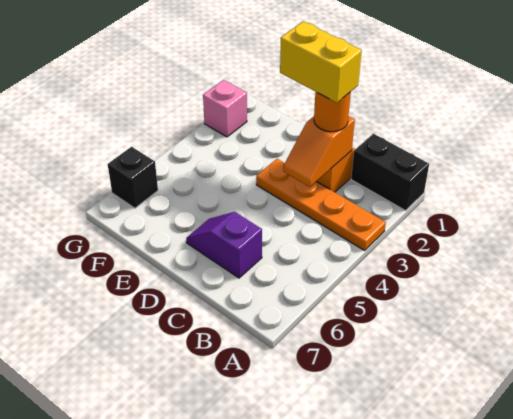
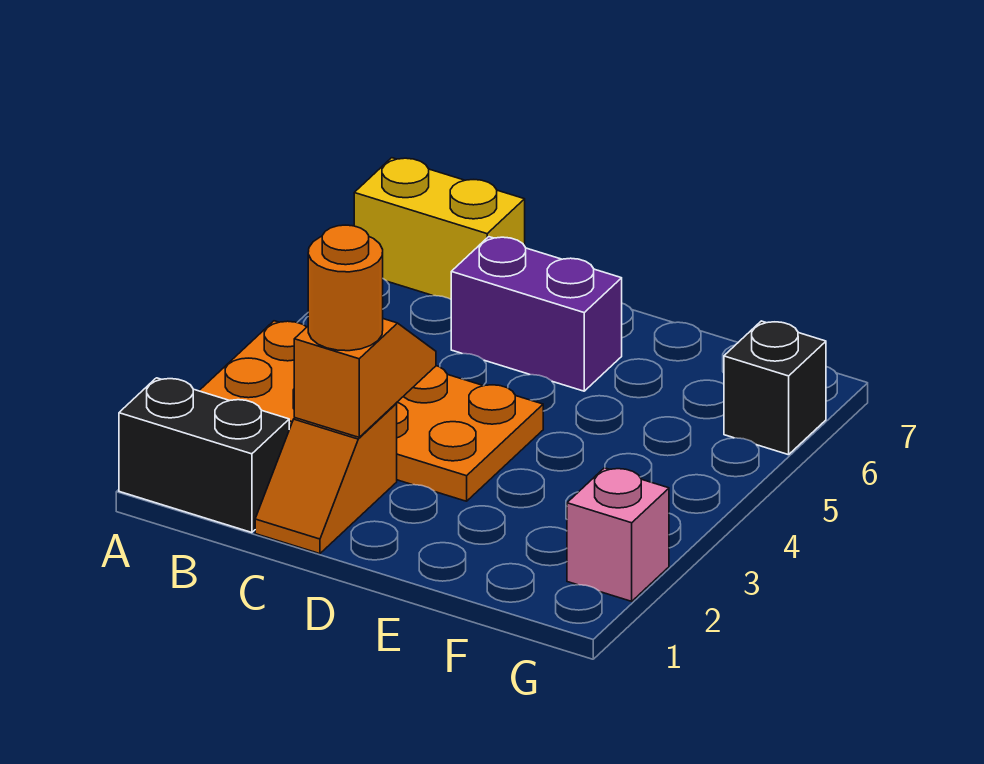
orange plate A3:D3 level 1 -> orange plate A3:D4 level 1
yellow brick C2:D2 level 4 -> yellow brick A7:B7 level 1
purple slope C6:D6 level 1 top C -> purple brick C6:D6 level 1

